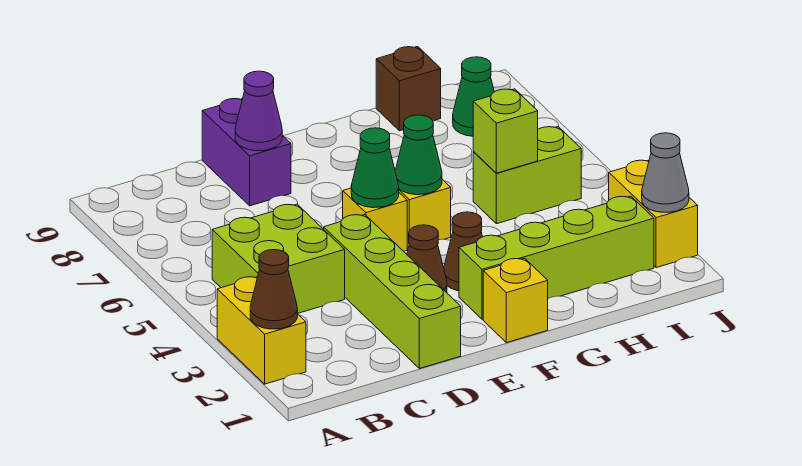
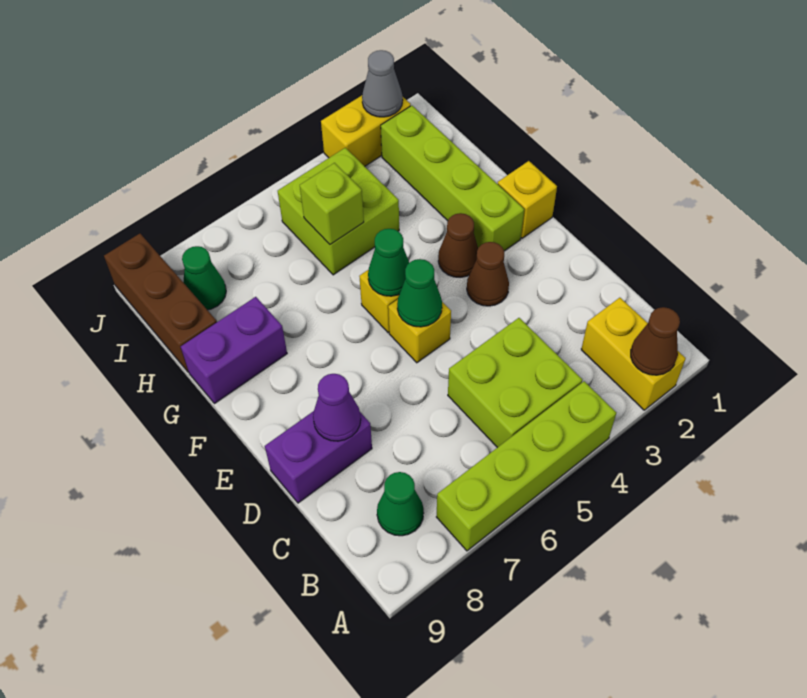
yellow brick A2:A3 level 1 -> yellow brick A2:B2 level 1
none -> green cone B8 level 1
lime brick D1:D4 level 1 -> lime brick A4:A7 level 1
none -> purple brick G8:G9 level 1
lime brick H5:I5 level 1 -> lime brick H4:I5 level 1
brown brick H9 level 1 -> brown brick H9:J9 level 1

